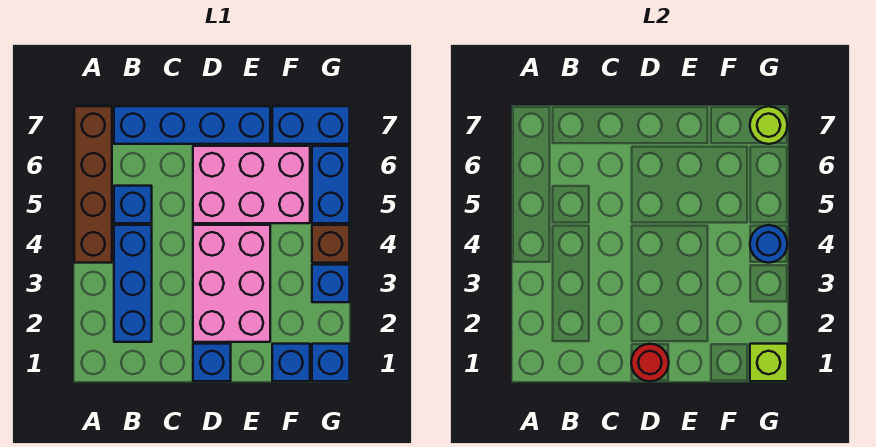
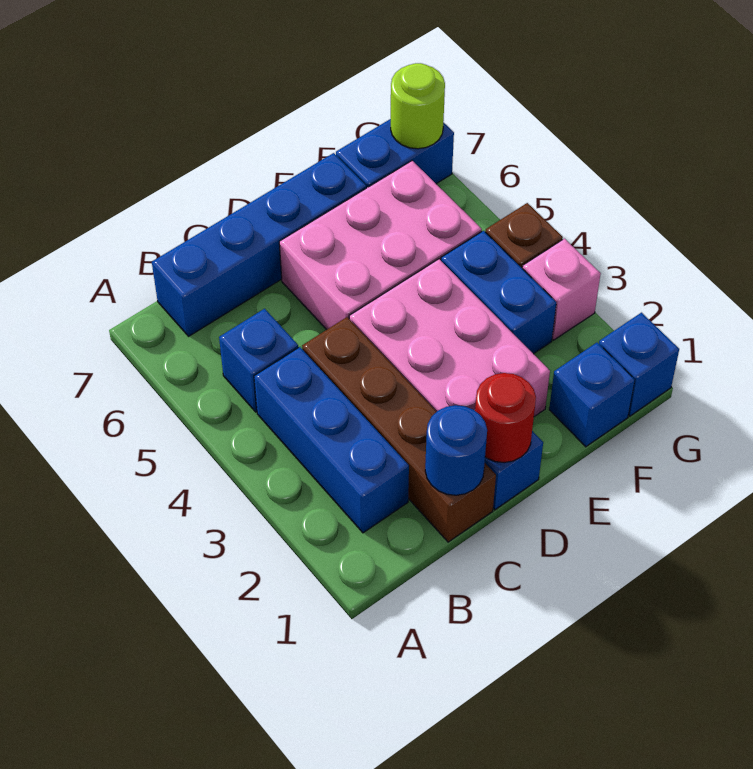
brown brick A4:A7 level 1 -> brown brick C1:C4 level 1
lime brick G1 level 2 -> none
blue brick G3 level 1 -> pink brick G3 level 1
blue round brick G4 level 2 -> blue round brick C1 level 2
blue brick G5:G6 level 1 -> blue brick F3:F4 level 1

